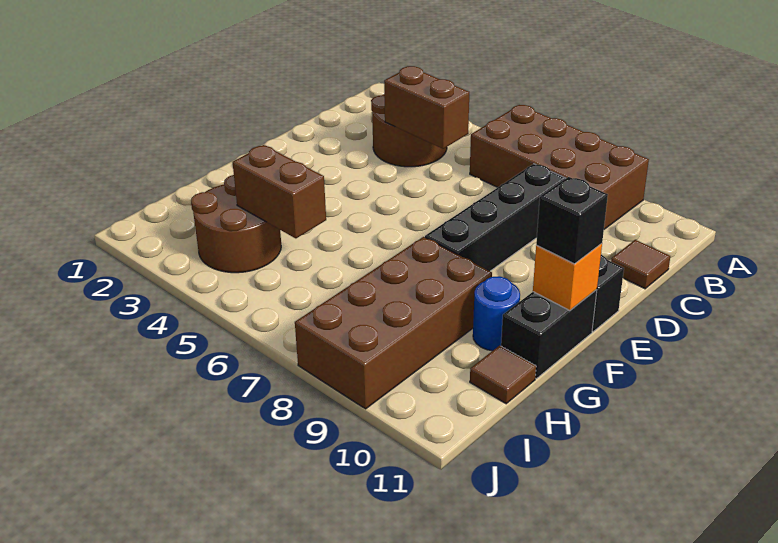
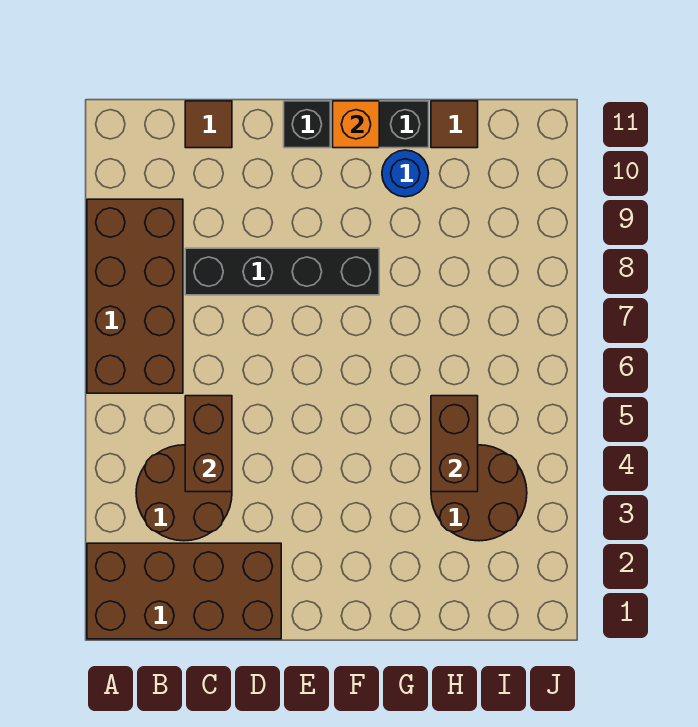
black brick F11 level 3 -> none
brown brick G8:J9 level 1 -> brown brick A1:D2 level 1

